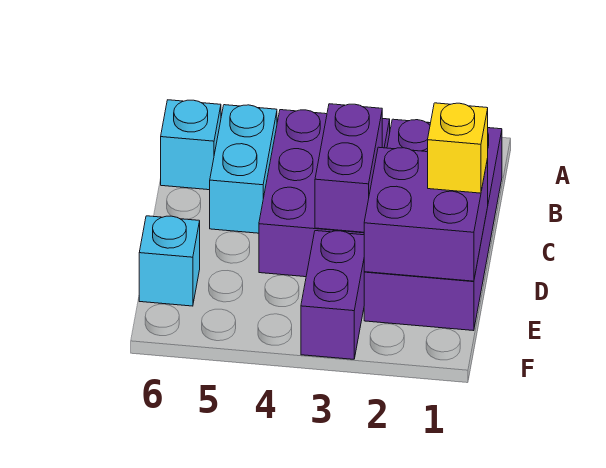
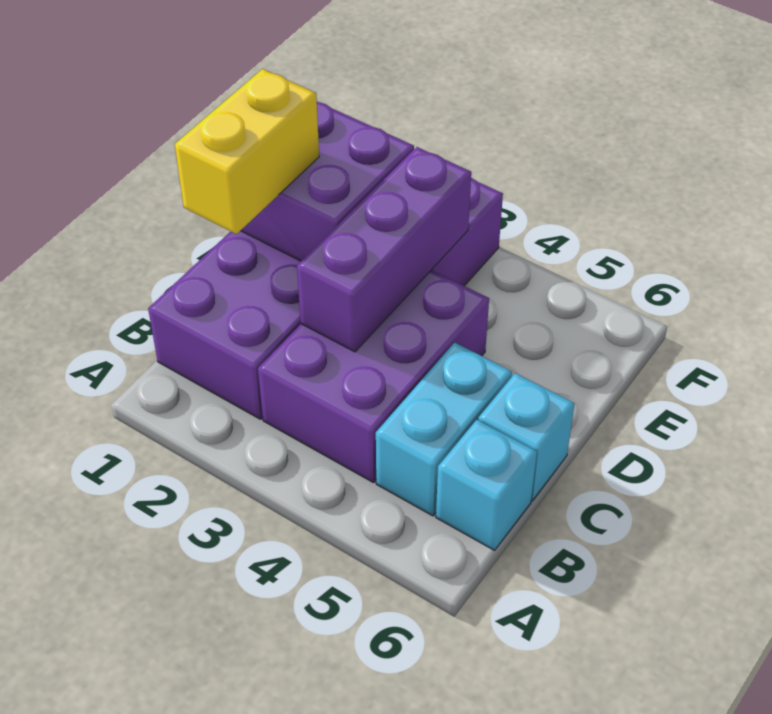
purple brick C3:D3 level 2 -> purple brick C3:E3 level 2
yellow brick D1 level 3 -> yellow brick C1:D1 level 3
cyan brick E6 level 1 -> cyan brick C6 level 1

